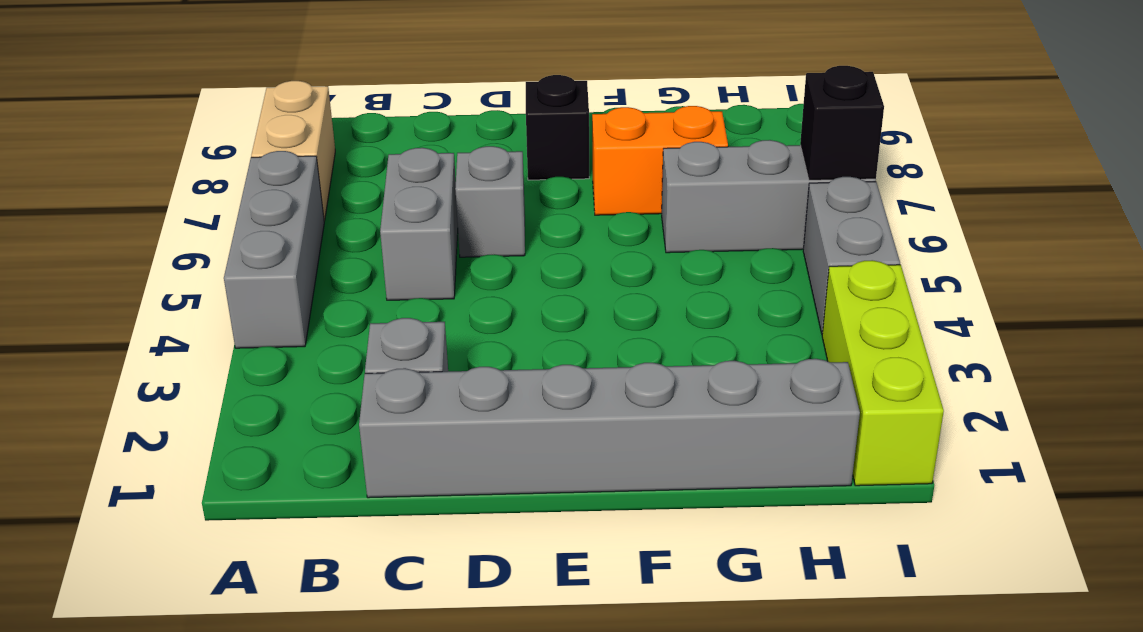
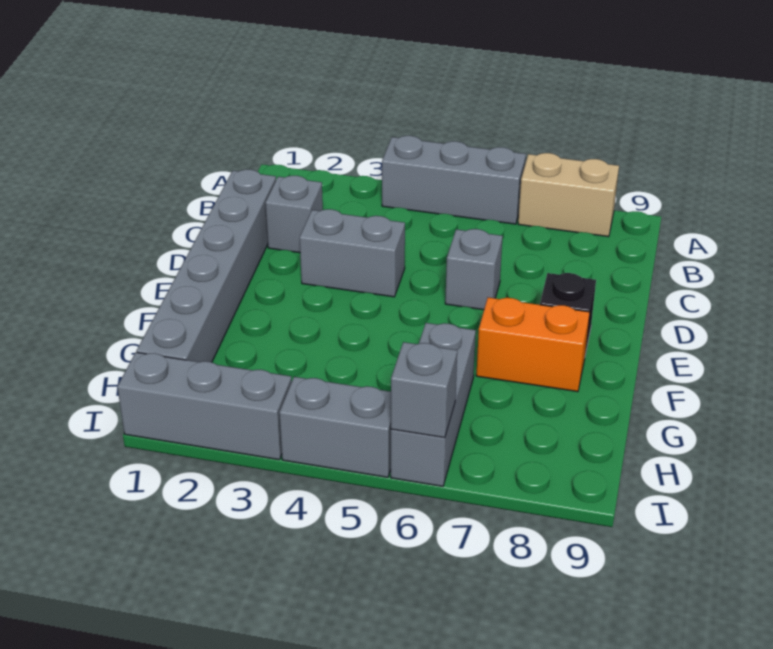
grey brick C5:C6 level 1 -> grey brick D3:D4 level 1
orange brick F7:G7 level 1 -> orange brick F7:F8 level 1
lime brick I1:I3 level 1 -> grey brick I1:I3 level 1
black brick I6 level 2 -> grey brick I6 level 2

